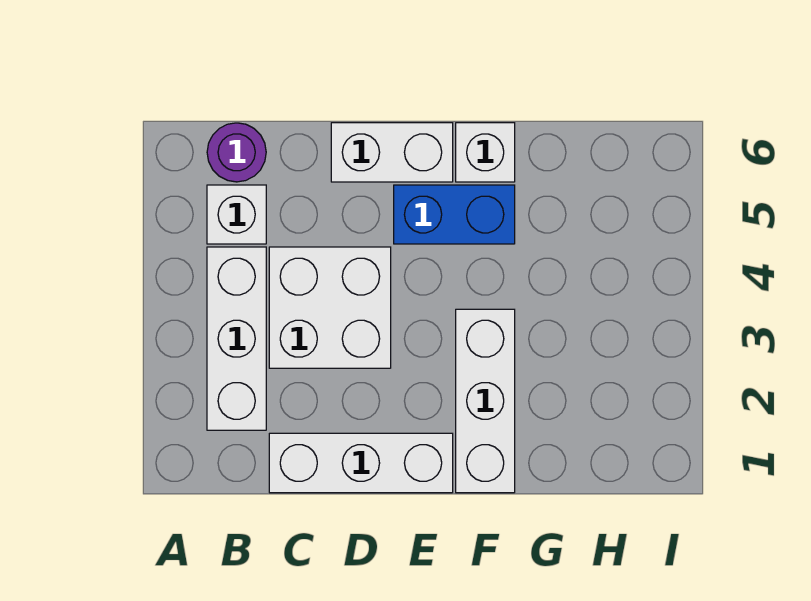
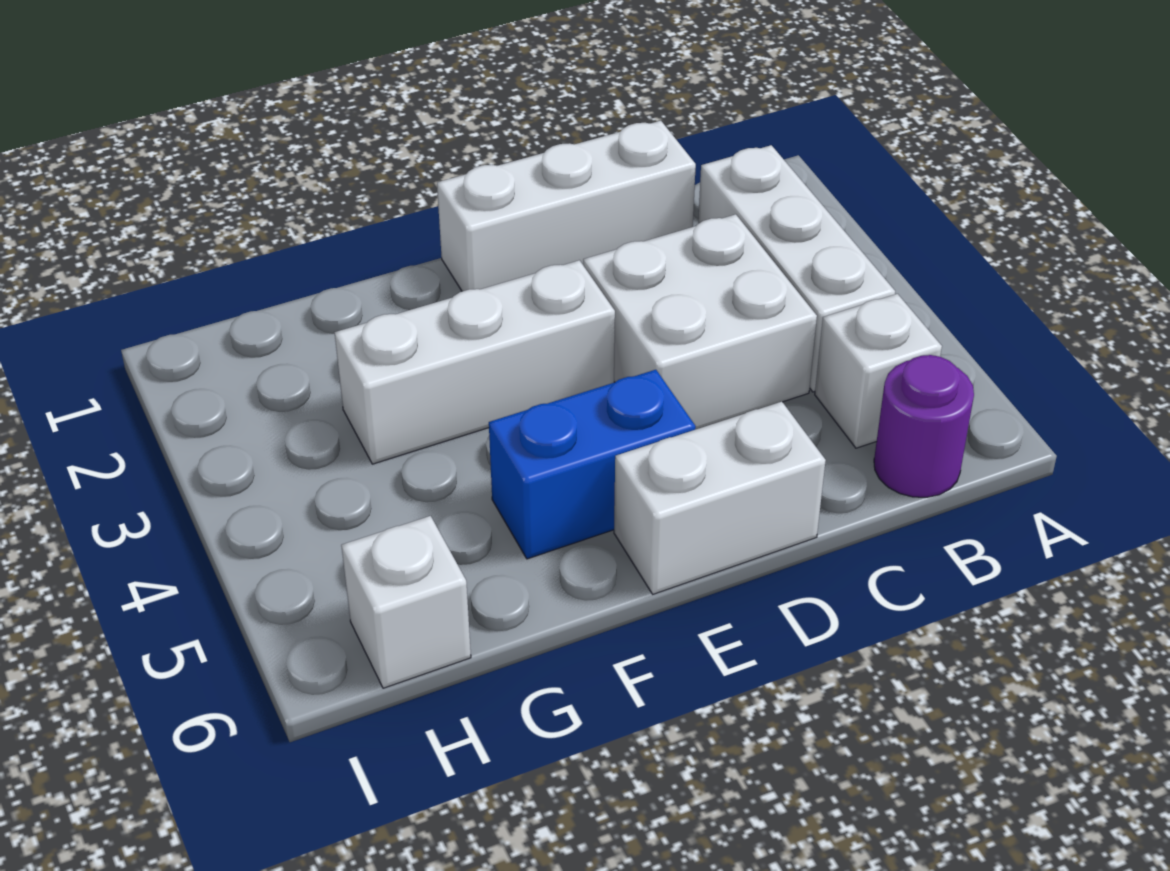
white brick F1:F3 level 1 -> white brick E3:G3 level 1
white brick F6 level 1 -> white brick H6 level 1

